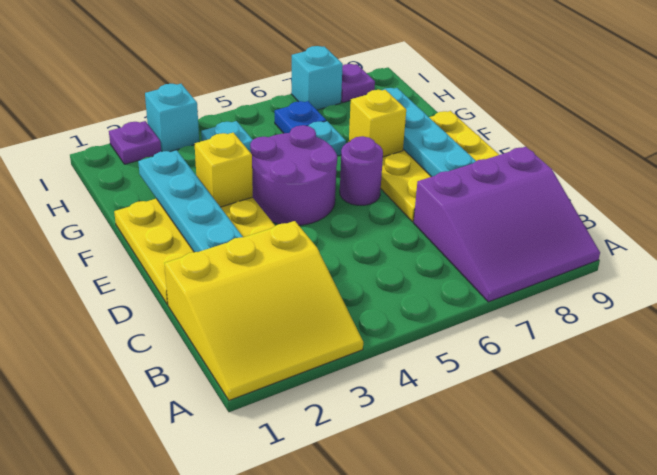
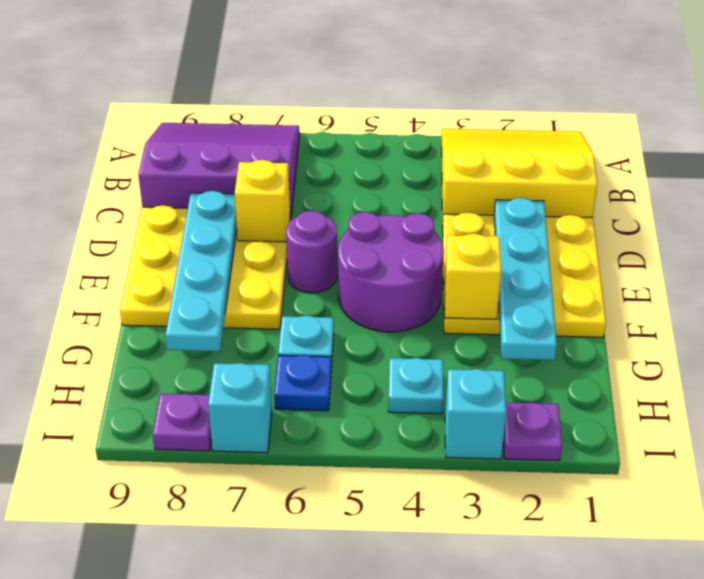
yellow brick F7 level 2 -> yellow brick D7 level 2

